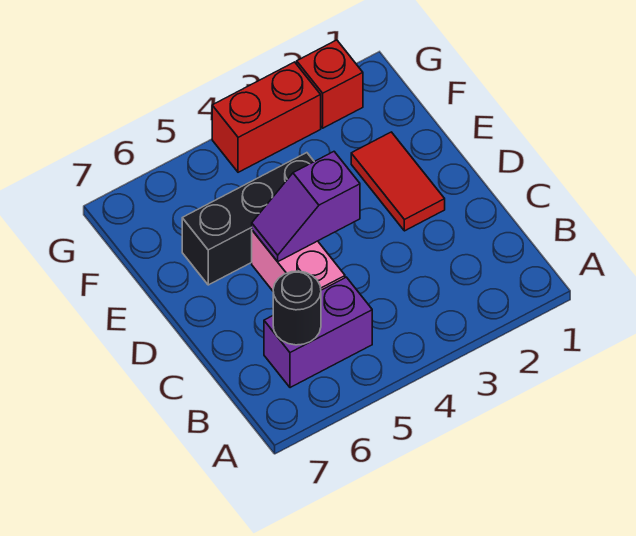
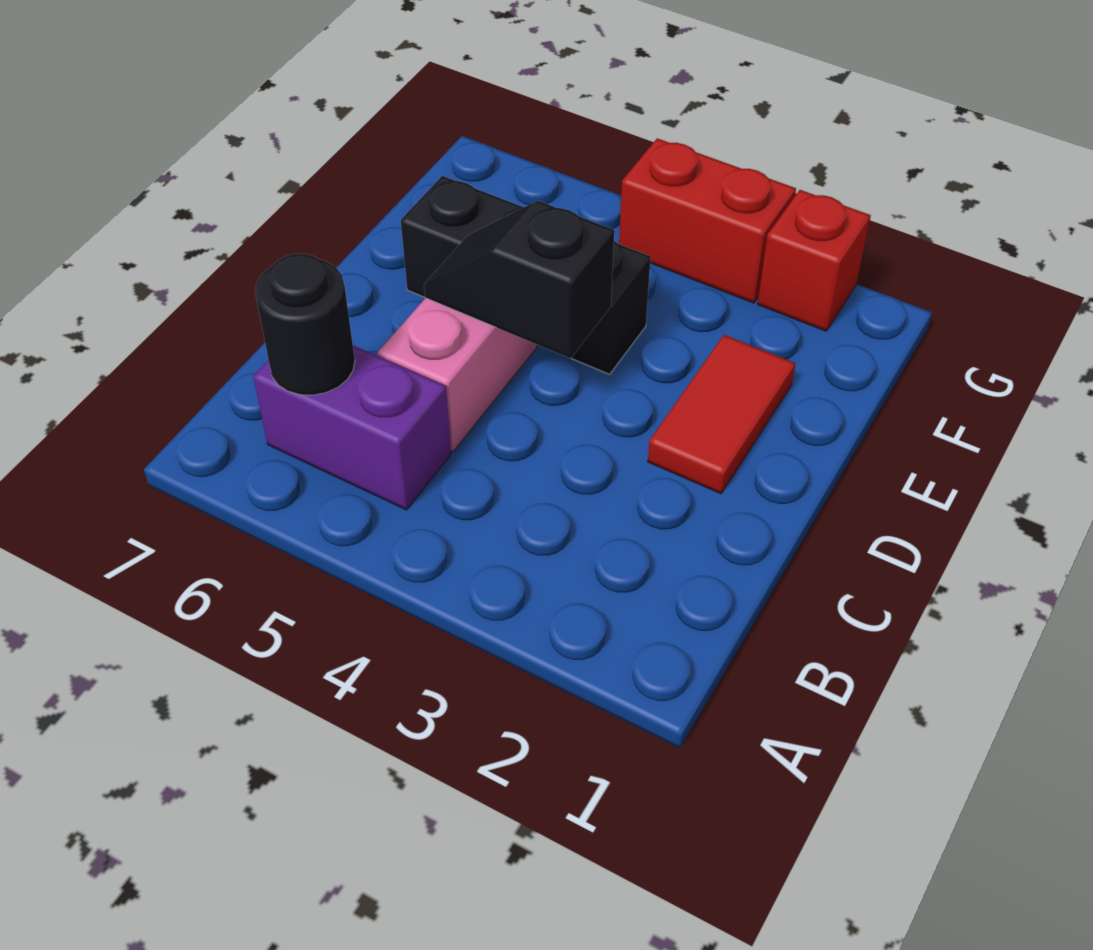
purple slope D4:D5 level 2 top 4 -> black slope D4:D5 level 2 top 4

